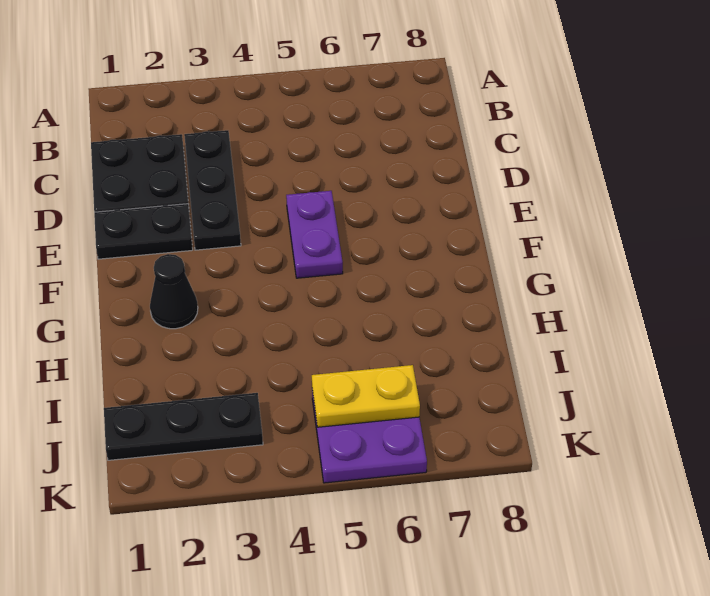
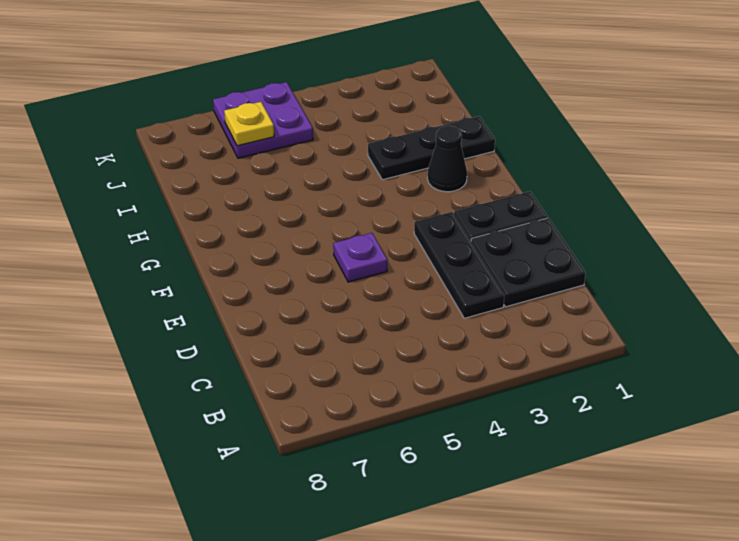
purple plate E5:F5 level 1 -> purple plate E5 level 1
black plate J1:J3 level 1 -> black plate H1:H3 level 1
yellow plate J5:J6 level 2 -> yellow plate J6 level 2

